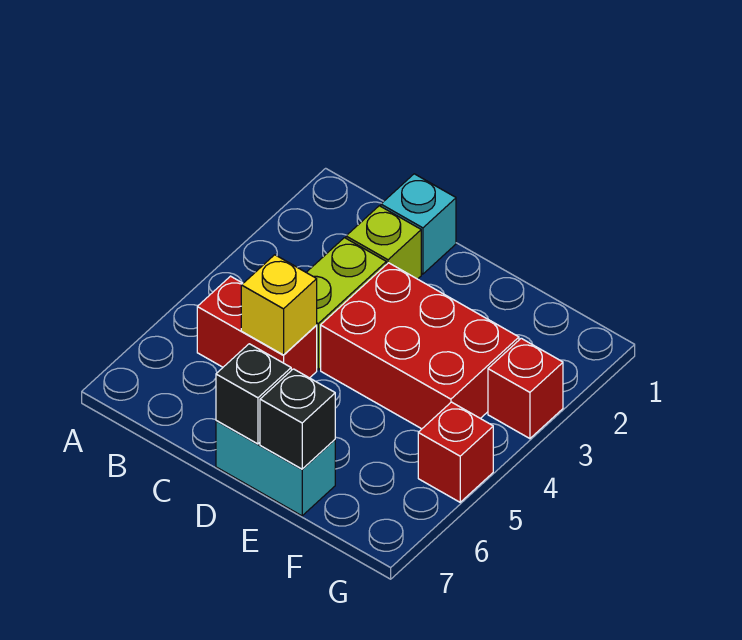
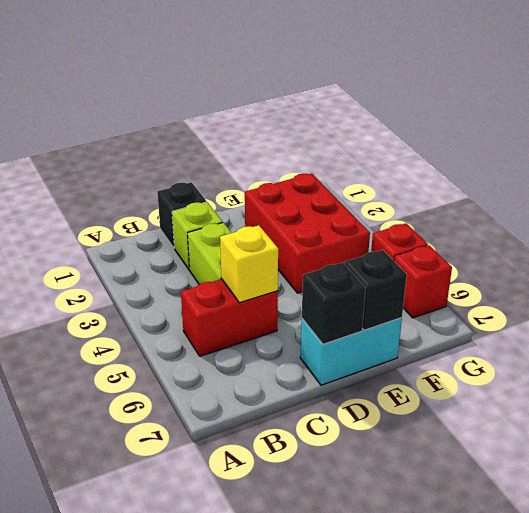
cyan brick C1 level 1 -> black brick C1 level 1
red brick D3:F4 level 1 -> red brick E2:F4 level 1
red brick G3 level 1 -> red brick G6 level 1

